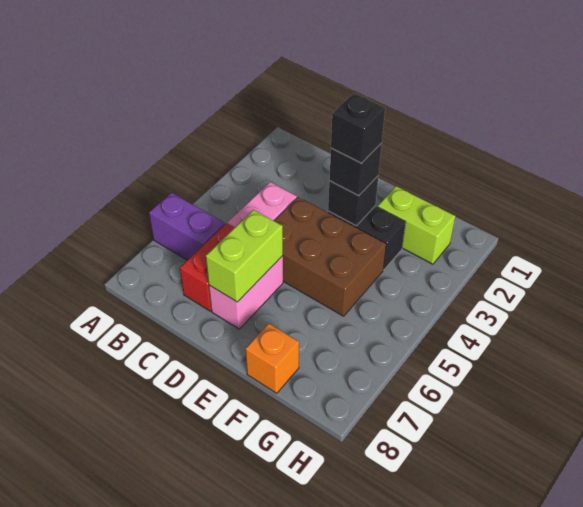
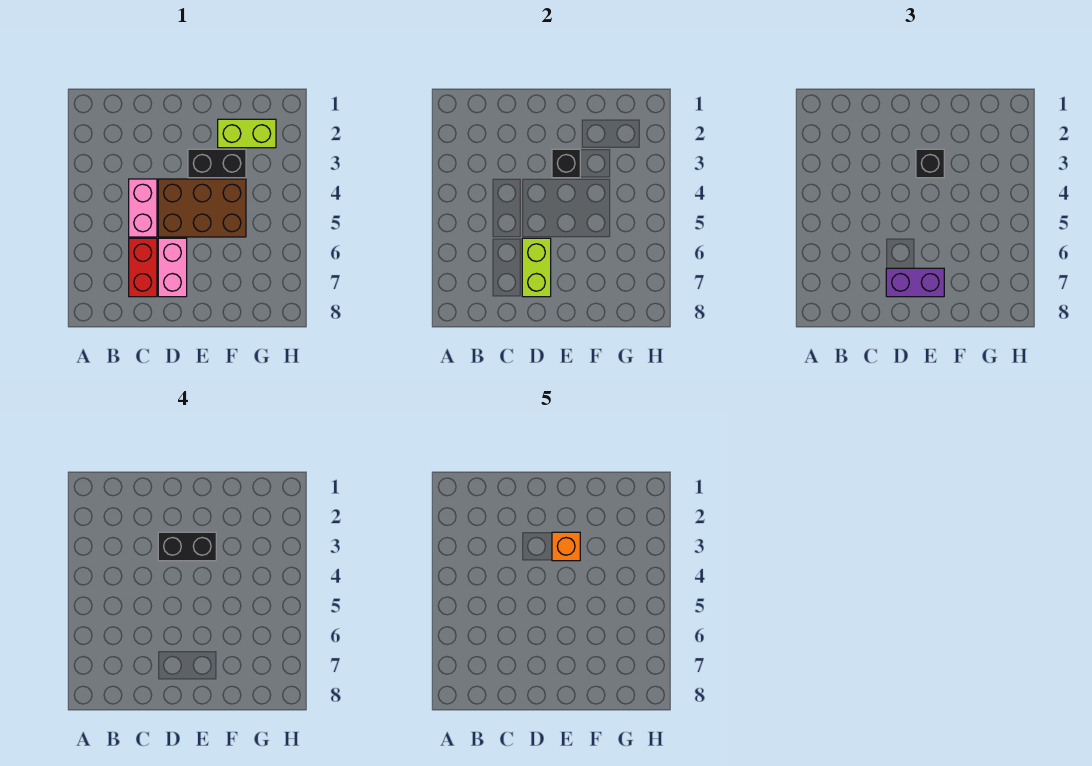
purple brick A6:B6 level 1 -> purple brick D7:E7 level 3
black brick E3 level 4 -> black brick D3:E3 level 4
orange brick F8 level 1 -> orange brick E3 level 5

